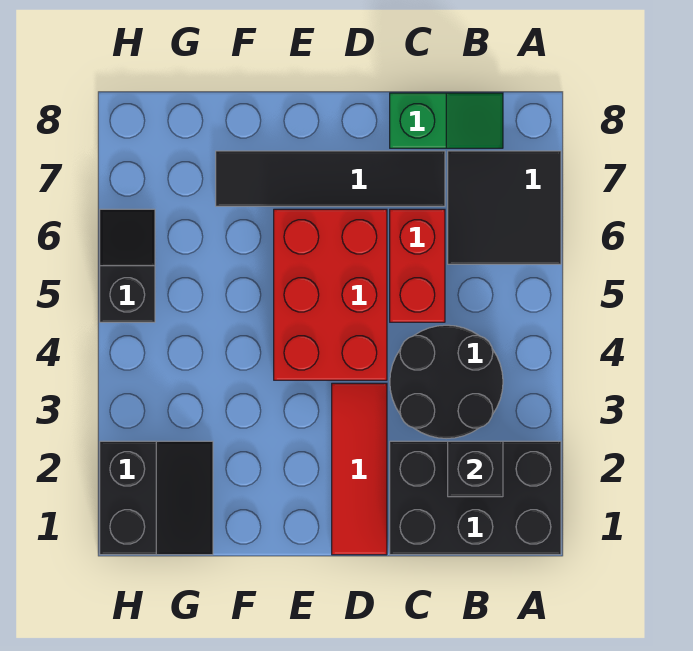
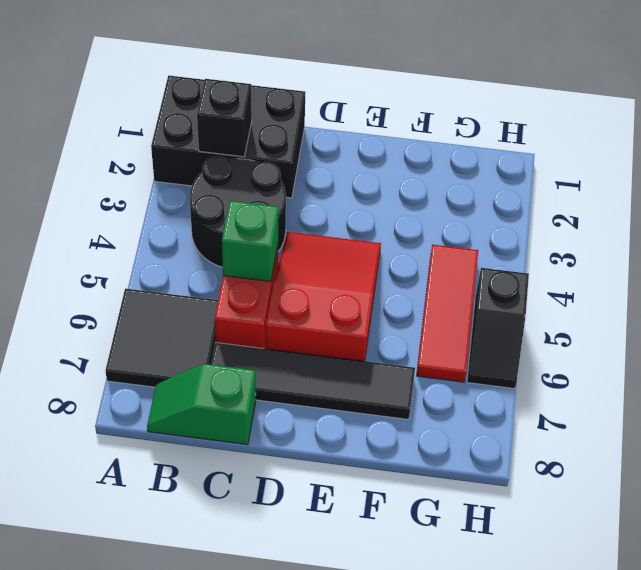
none -> green brick C5 level 2
red tile D1:D3 level 1 -> red tile G4:G6 level 1
red brick D4:E6 level 1 -> red slope D4:E6 level 1 top 6
black slope G1:H2 level 1 top H -> none

